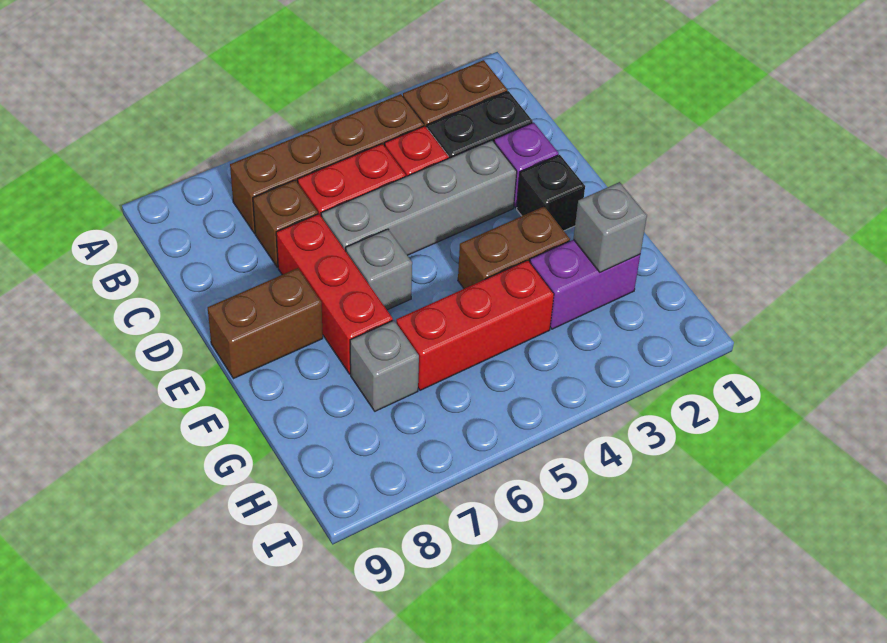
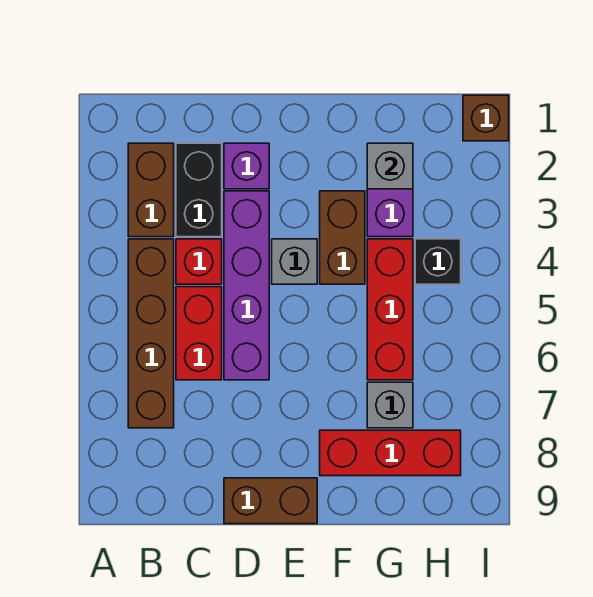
brown brick C7 level 1 -> brown brick I1 level 1
grey brick D3:D6 level 1 -> purple brick D3:D6 level 1
red brick D7:F7 level 1 -> red brick F8:H8 level 1
black brick E2 level 1 -> black brick H4 level 1
grey brick E6 level 1 -> grey brick E4 level 1
brown brick E8:E9 level 1 -> brown brick D9:E9 level 1

